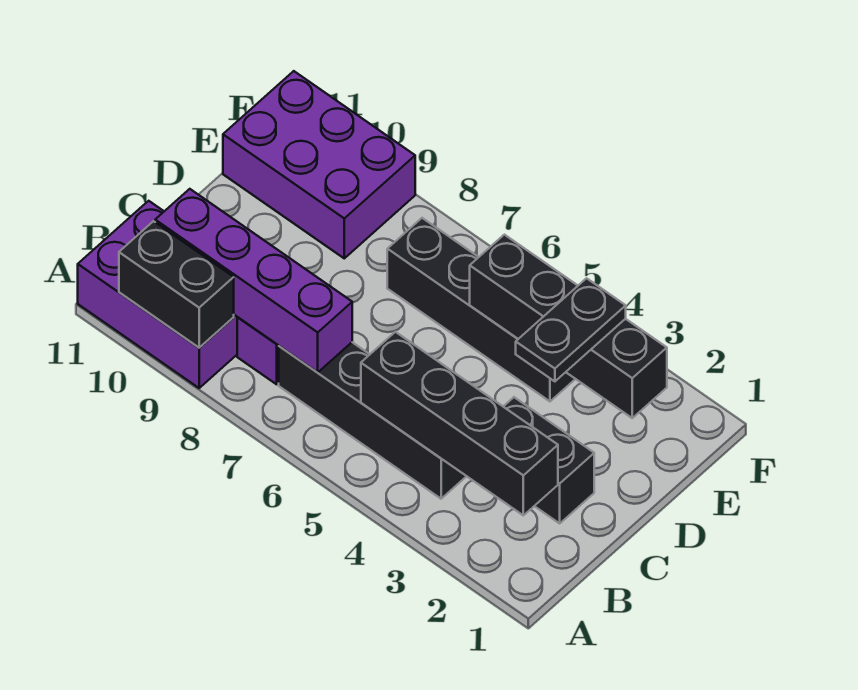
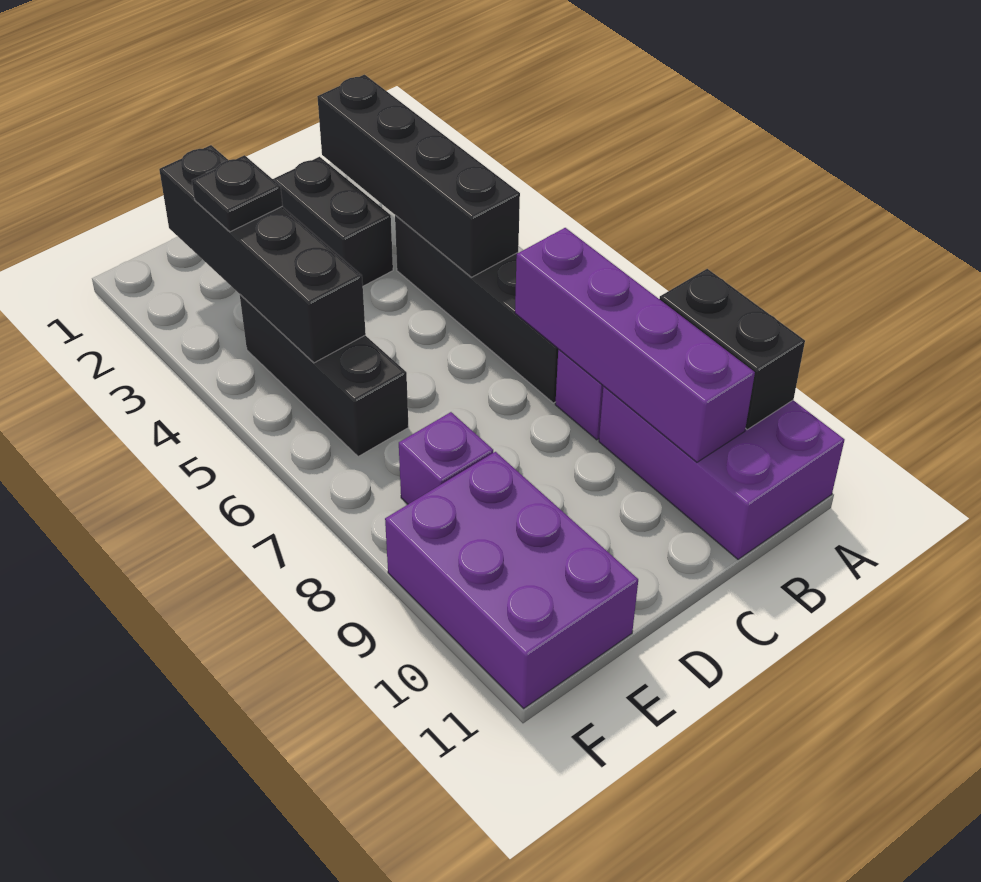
black plate D3:E3 level 3 -> black plate E3 level 3
black brick E4:E7 level 1 -> black brick E4:E6 level 1
none -> purple brick E8 level 1

